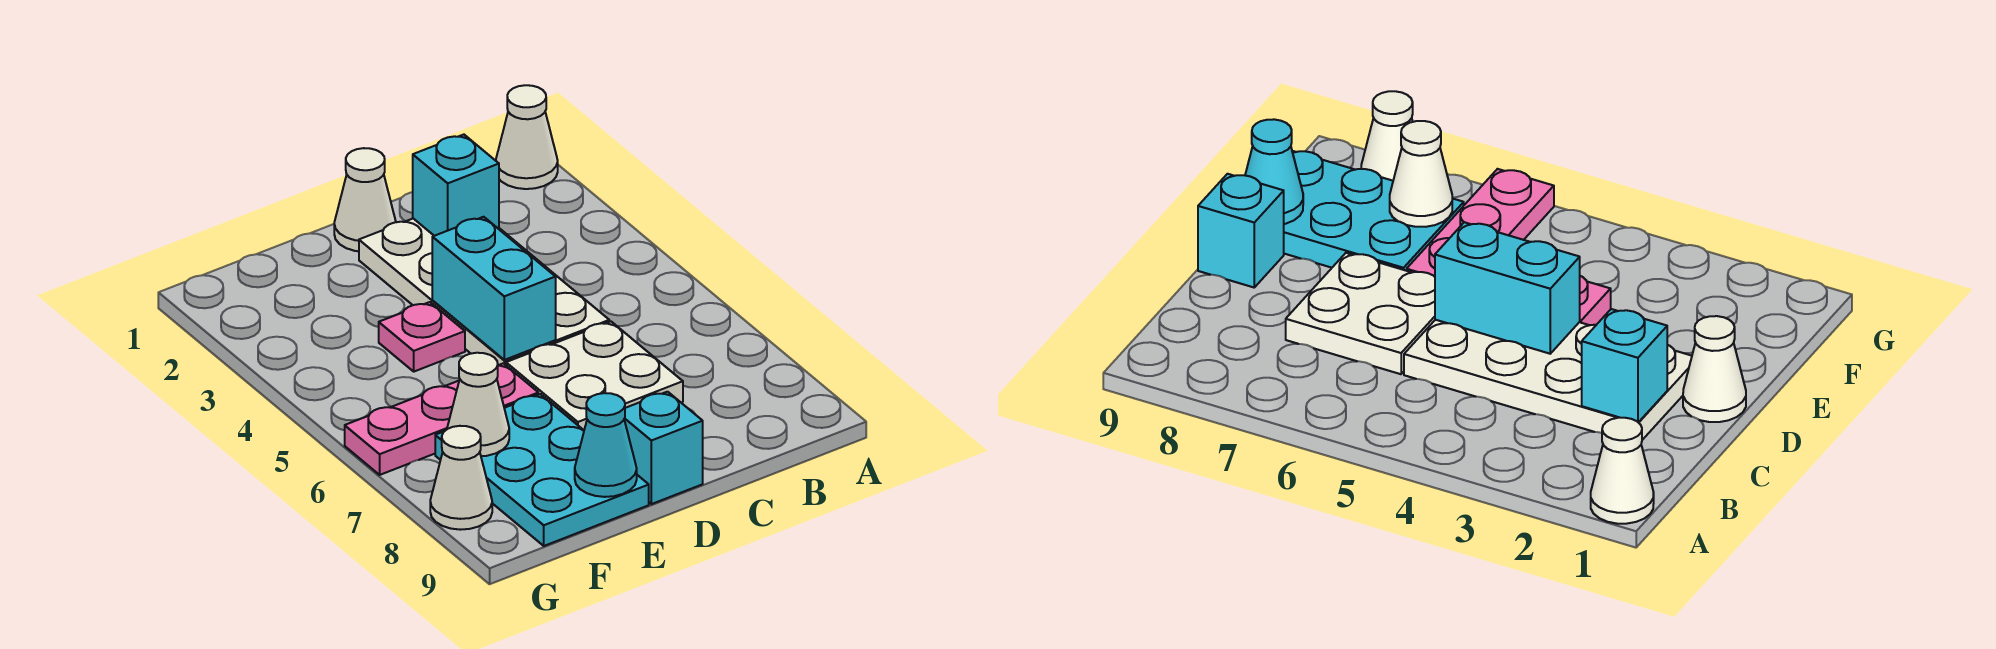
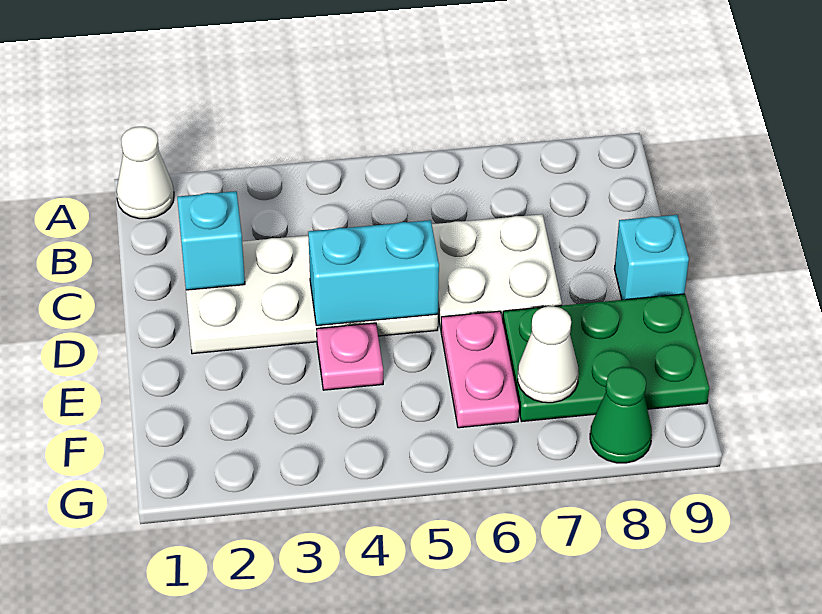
white cone D1 level 1 -> none
pink plate E6:G6 level 1 -> pink plate E6:F6 level 1
cyan plate E7:F9 level 1 -> green plate E7:F9 level 1
cyan cone E9 level 2 -> none
white cone G8 level 1 -> green cone G8 level 1

